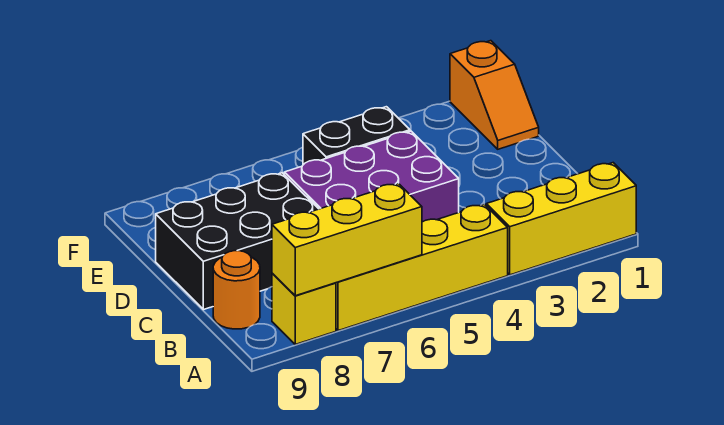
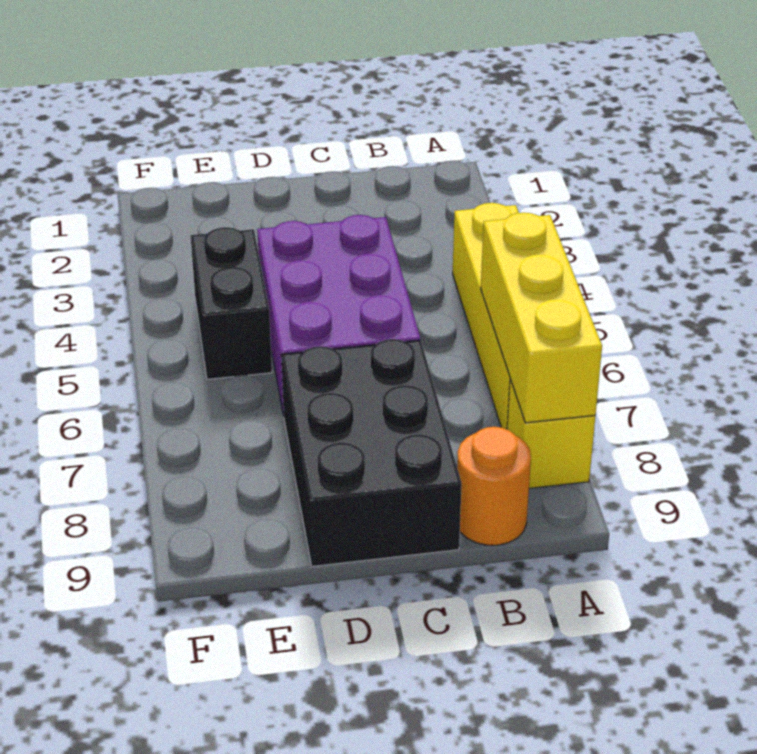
yellow brick A1:A3 level 1 -> none
orange slope E1:F1 level 1 top F -> none

